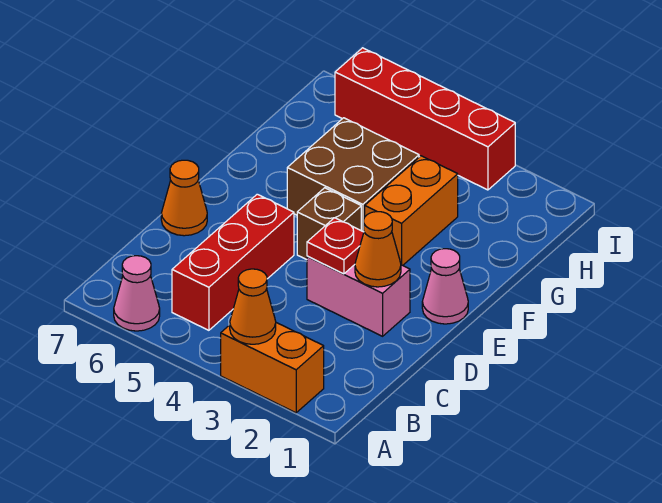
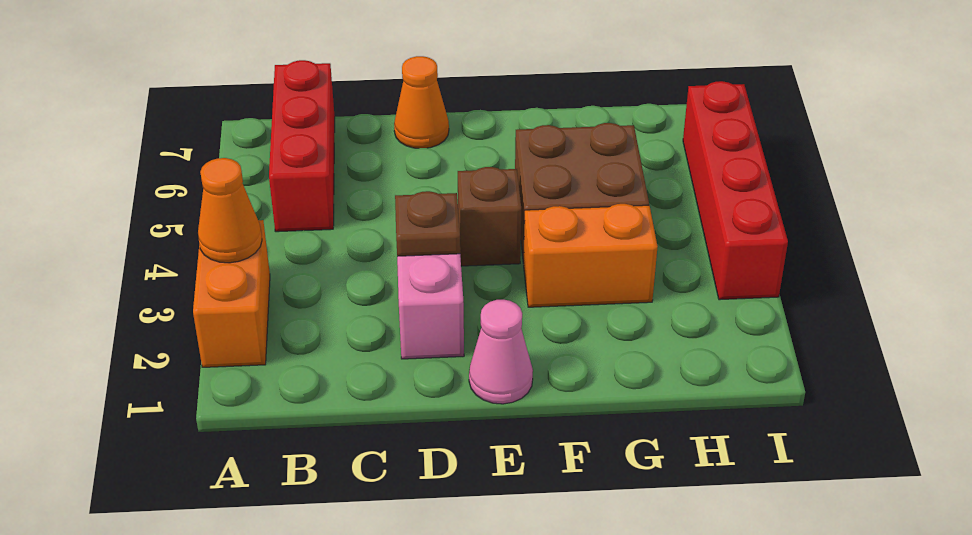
pink cone A6 level 1 -> none
red brick B5:D5 level 1 -> red brick B5:B7 level 1
orange cone D2 level 2 -> none
red plate D3 level 2 -> brown plate D3 level 2

